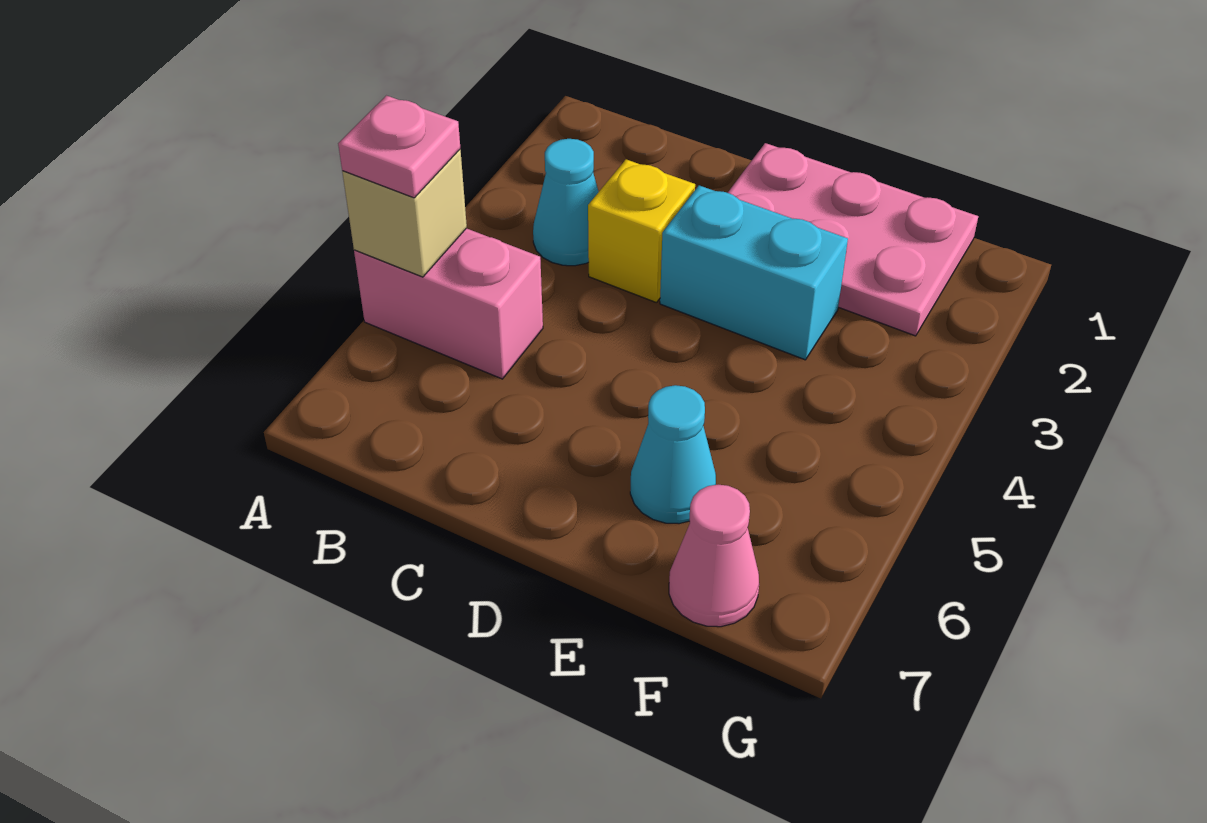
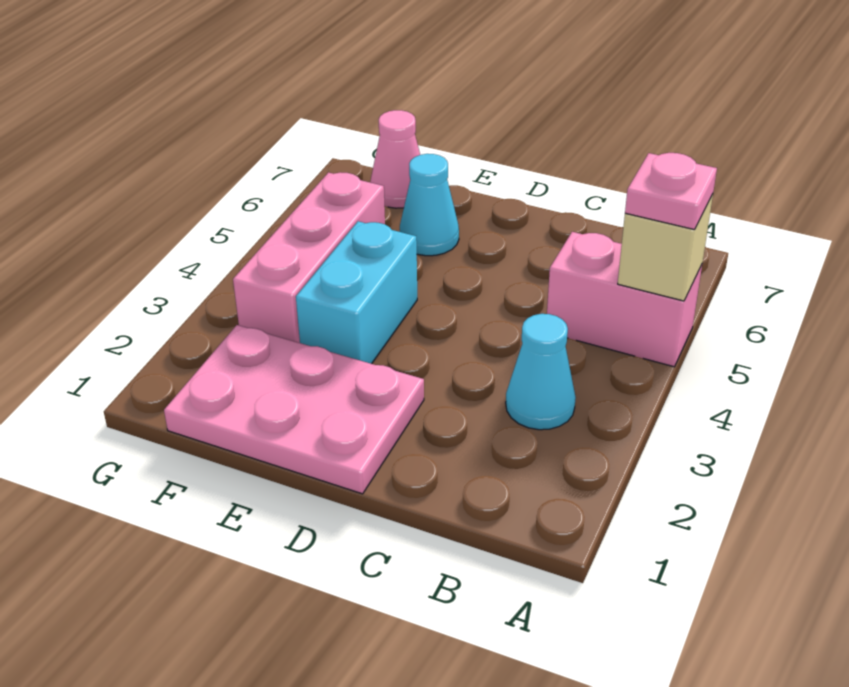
yellow brick C3 level 1 -> none
cyan brick D3:E3 level 1 -> cyan brick E3:E4 level 1
none -> pink brick F3:F5 level 1

